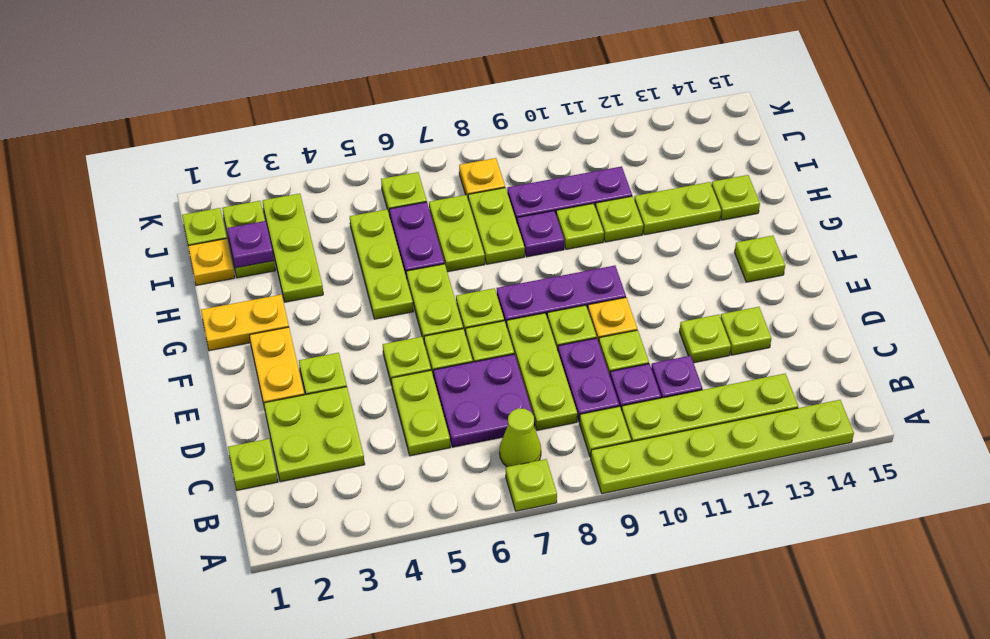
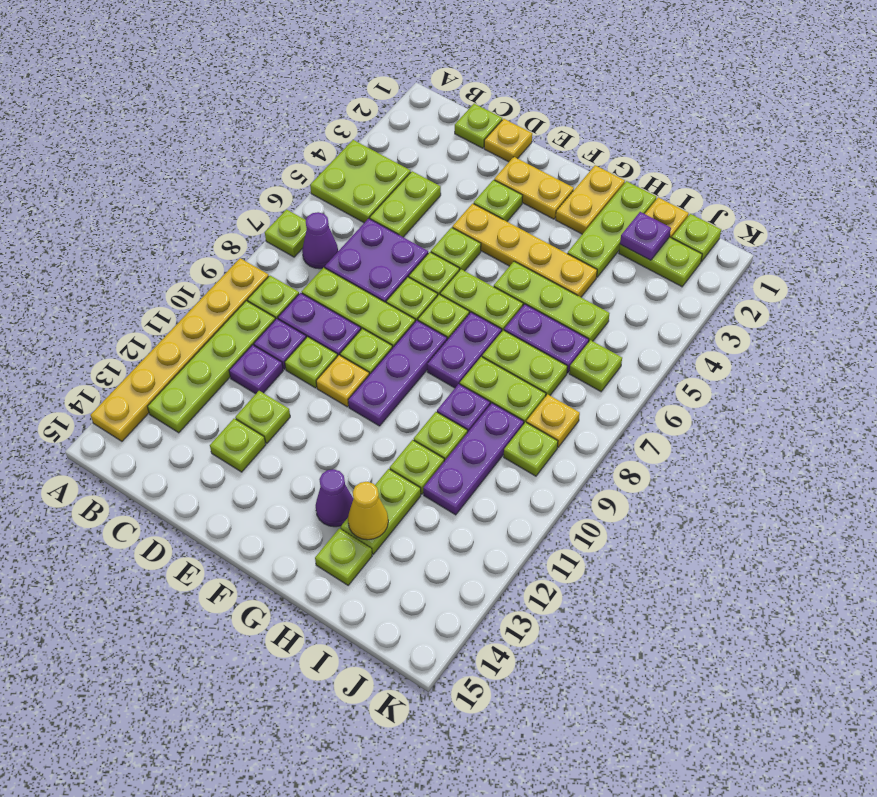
lime plate A9:A14 level 1 -> yellow plate A9:A14 level 1
lime cone B7 level 1 -> purple cone B7 level 1
lime plate C2:D3 level 1 -> lime plate A4:B5 level 1
lime plate C5:D5 level 1 -> lime plate C4:C5 level 1
none -> yellow plate D1 level 1
none -> yellow plate E4:H4 level 1
lime plate F14 level 1 -> lime plate J9 level 1
none -> purple plate G7:G8 level 1
none -> purple cone G13 level 1
lime plate H3:J3 level 1 -> lime plate H1:H3 level 1
none -> yellow cone H13 level 2

